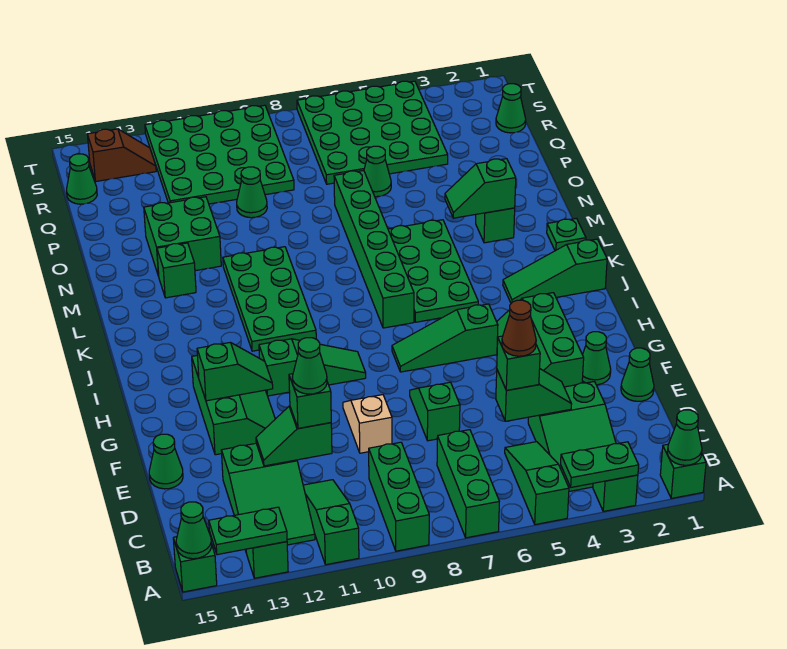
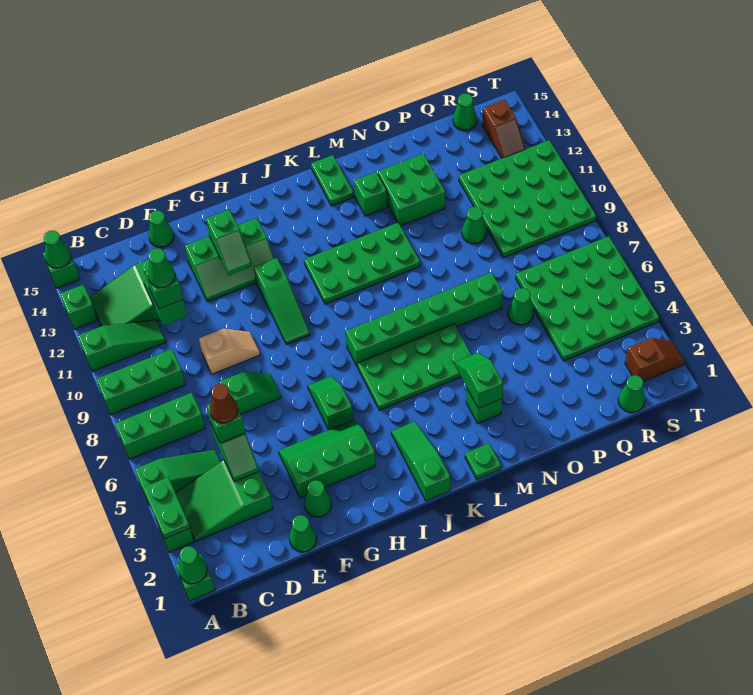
green plate A13:A14 level 2 -> green plate L14:L15 level 1
green slope H5:H7 level 1 top 5 -> green slope H5:H6 level 1 top 5
none -> brown slope S2:T2 level 1 top S

